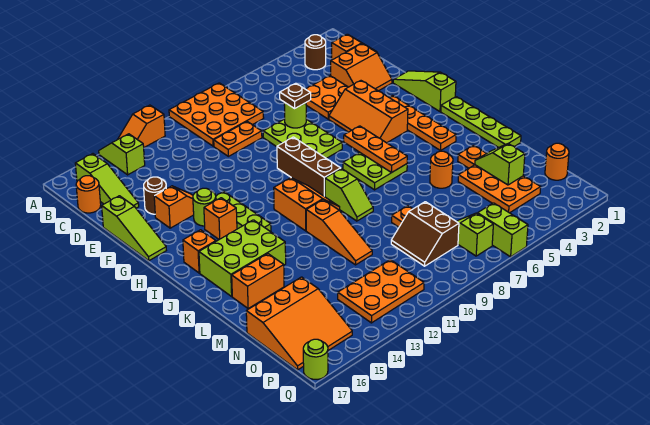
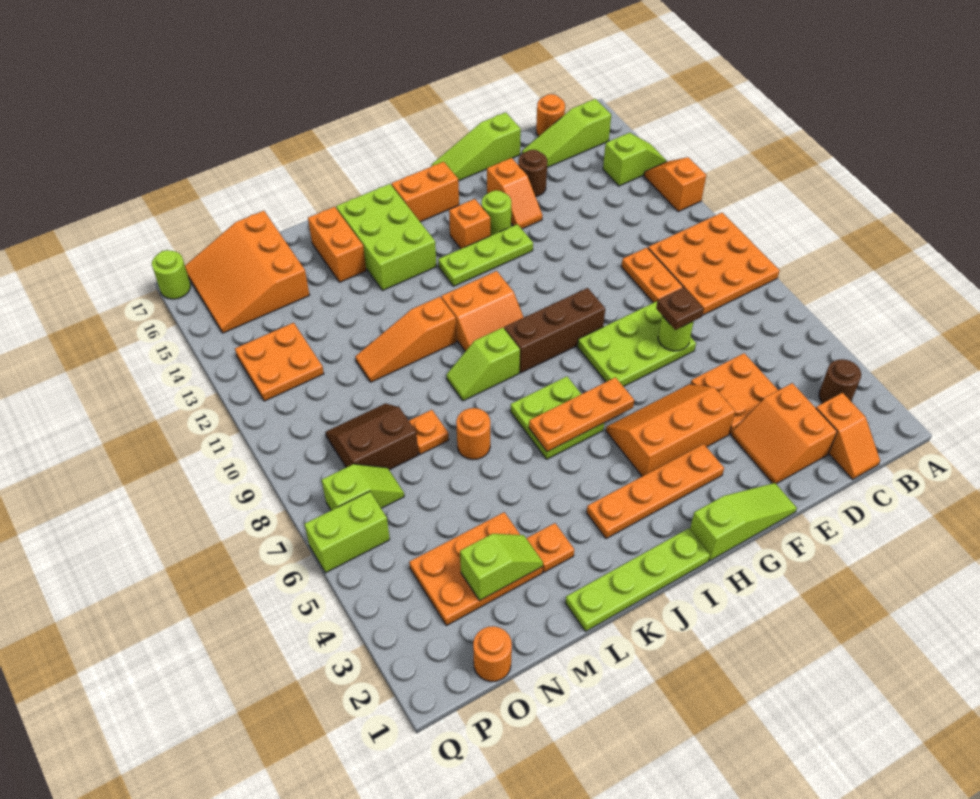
orange brick I16 level 1 -> orange brick H16:I16 level 1
orange round brick L5 level 1 -> orange round brick L7 level 1
orange plate O11:P13 level 1 -> orange plate O12:P13 level 1

